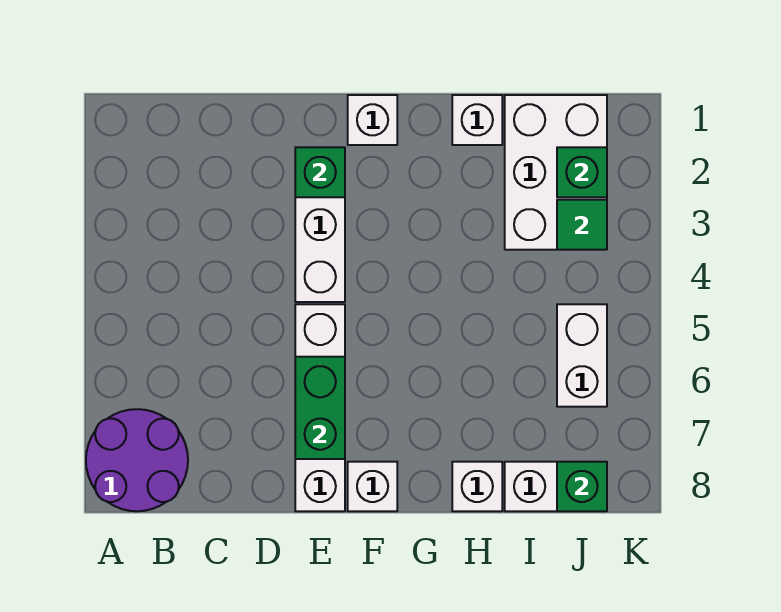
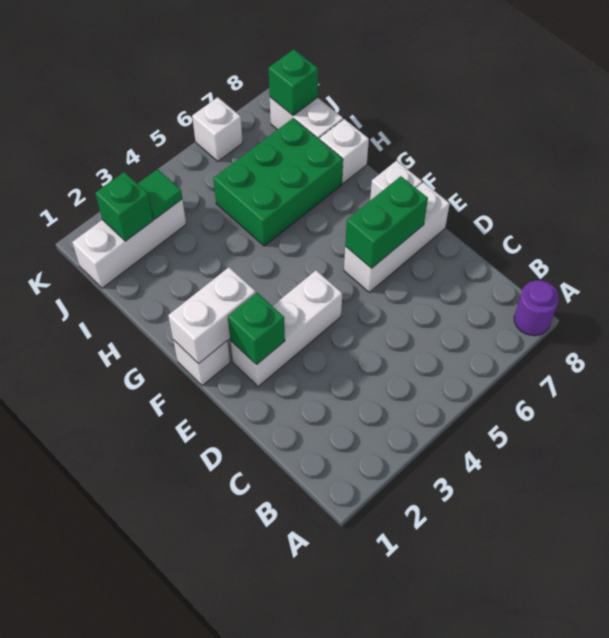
purple round brick A7:B8 level 1 -> purple round brick A8 level 1
white brick E5:E8 level 1 -> white brick E6:E8 level 1
white brick H1 level 1 -> white brick K6 level 1
none -> green brick H5:I7 level 1
white brick I1:J3 level 1 -> white brick J1:J3 level 1
white brick J5:J6 level 1 -> white brick F1:F2 level 2

